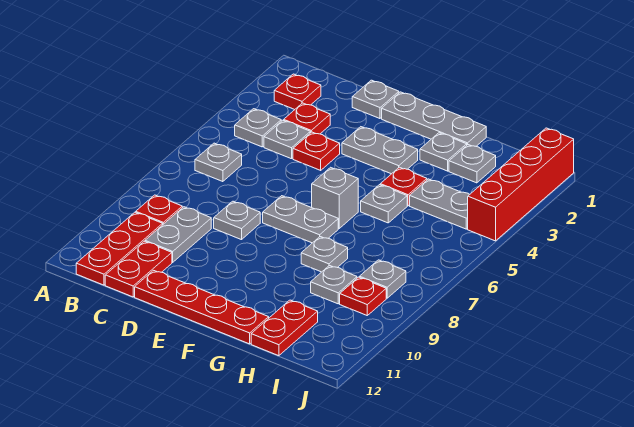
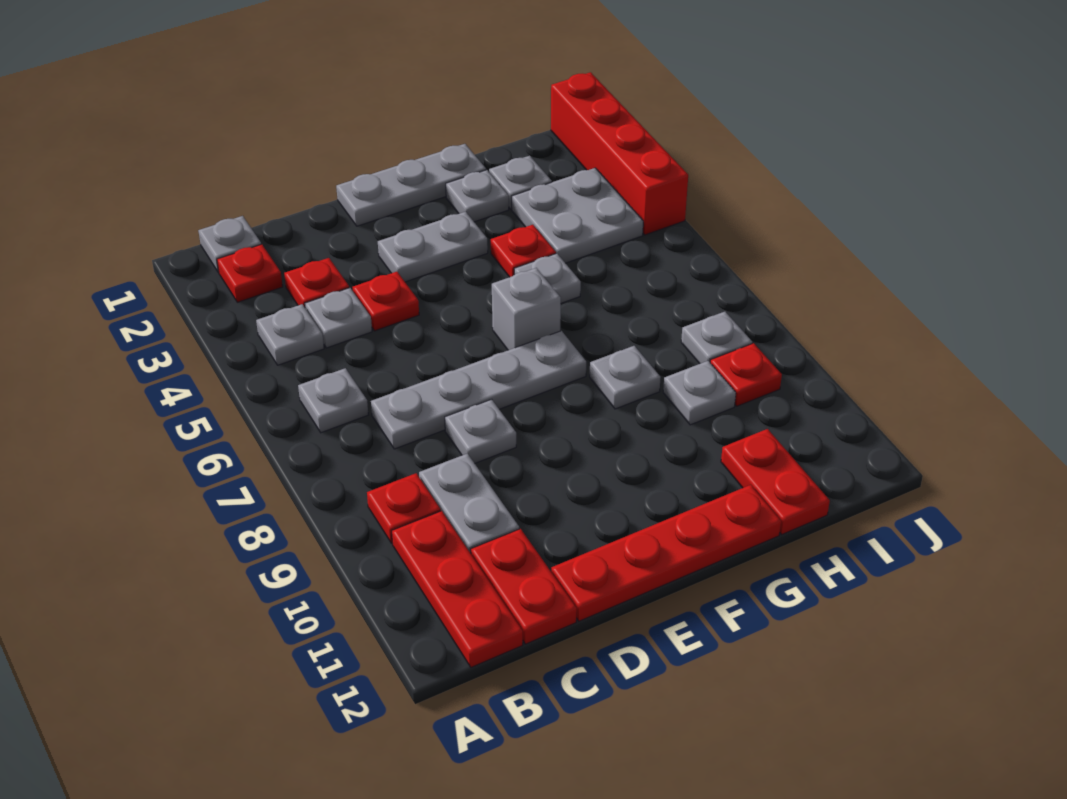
grey plate D1 level 1 -> grey plate B1 level 1
grey plate E7:F7 level 1 -> grey plate C7:F7 level 1
grey plate H4:I4 level 1 -> grey plate H3:I4 level 1

